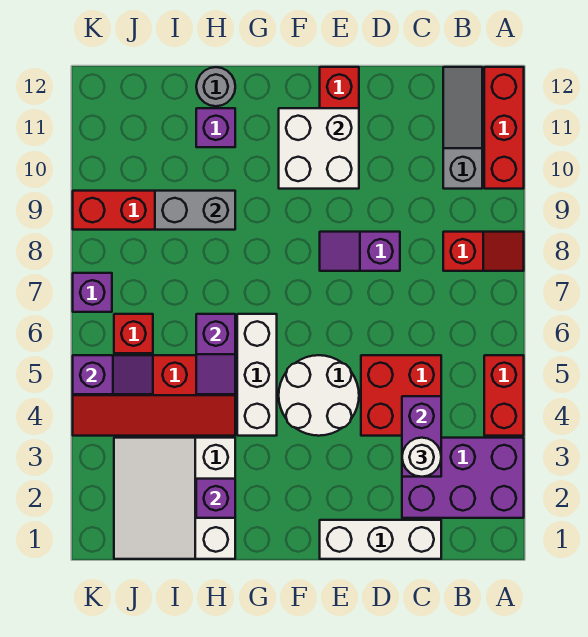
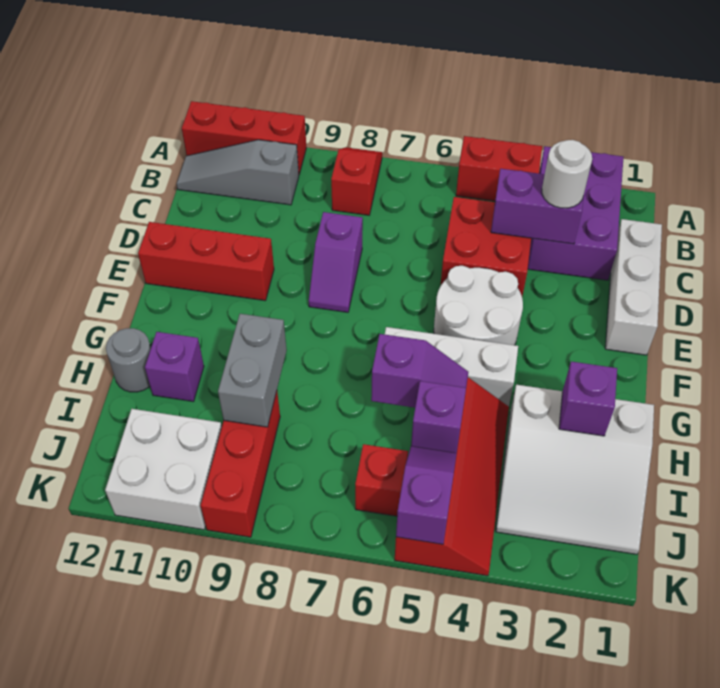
white brick E10:F11 level 2 -> white brick J10:K11 level 1
purple brick K7 level 1 -> purple brick I5 level 2

